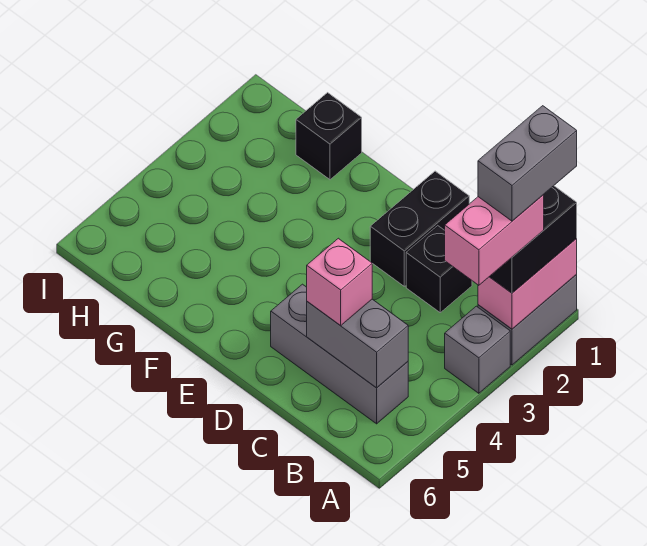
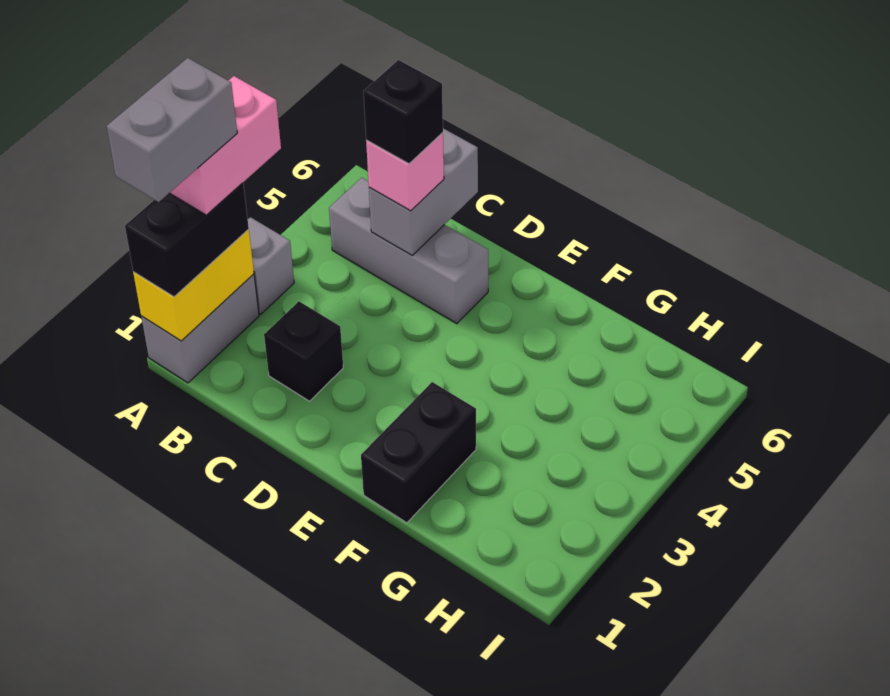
pink brick A1:A2 level 2 -> yellow brick A1:A2 level 2
grey brick B5:C5 level 2 -> grey brick C5:C6 level 2
black brick D1:D2 level 1 -> black brick F1:F2 level 1
black brick G1 level 1 -> black brick C5 level 4

